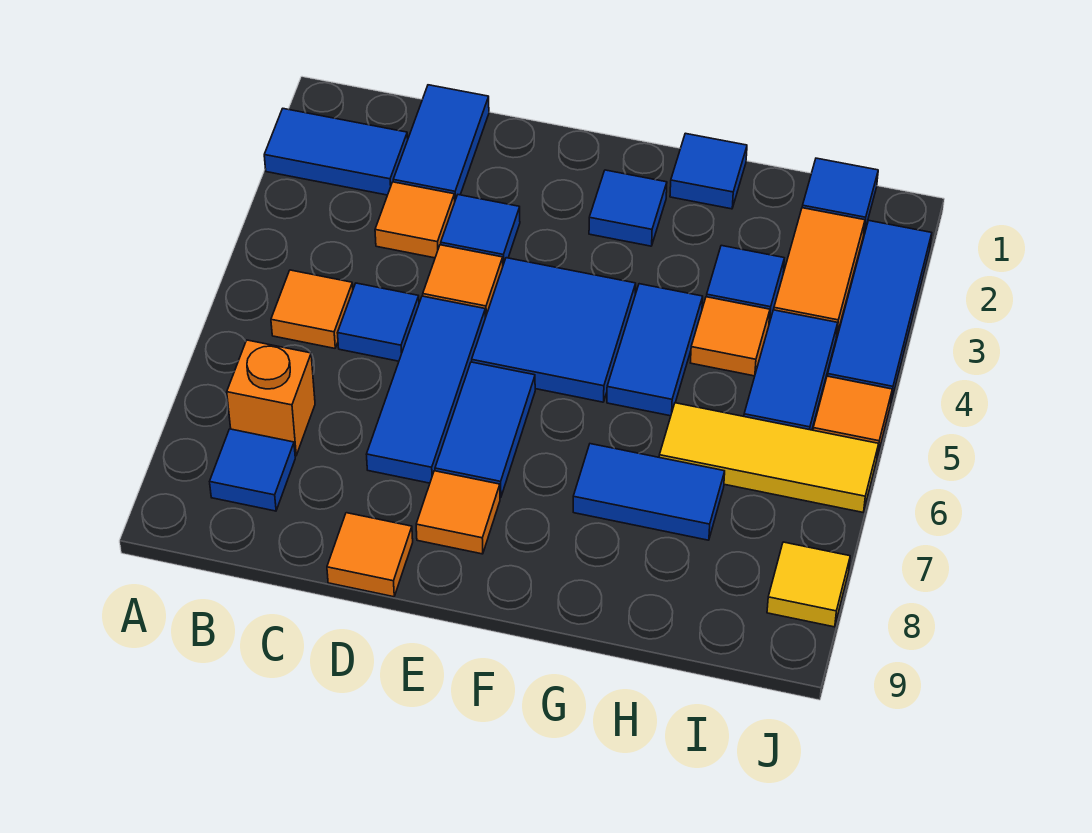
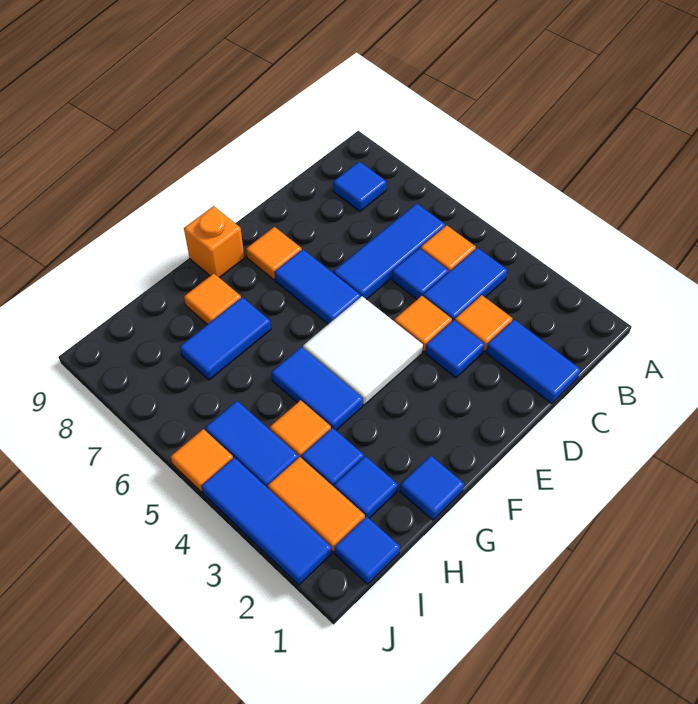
blue tile A2:B2 level 1 -> blue tile B4:C4 level 1
orange brick B7 level 1 -> orange brick F9 level 1
blue tile D5:D7 level 1 -> blue tile B6:D6 level 1
orange tile D9 level 1 -> orange tile G8 level 1
blue tile E4:F5 level 1 -> white tile E4:F5 level 1
blue tile F2 level 1 -> blue tile H2 level 1
yellow tile H6:J6 level 1 -> none
yellow tile J8 level 1 -> none

